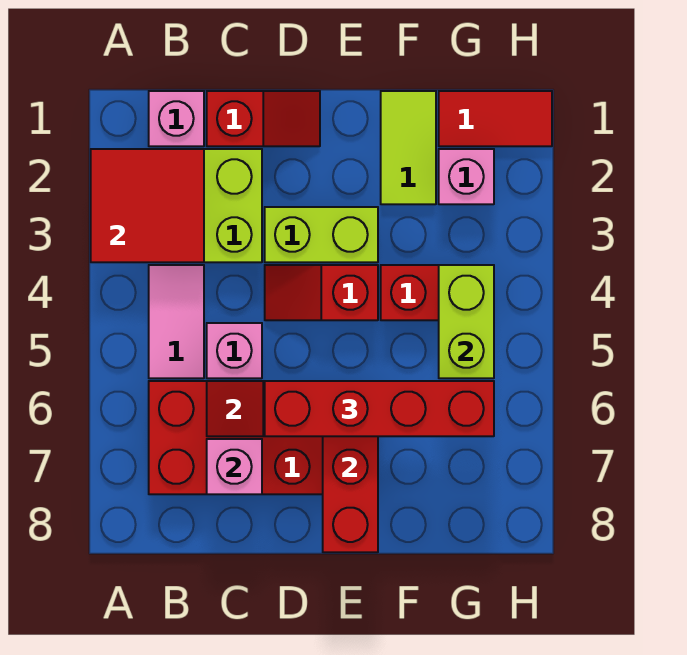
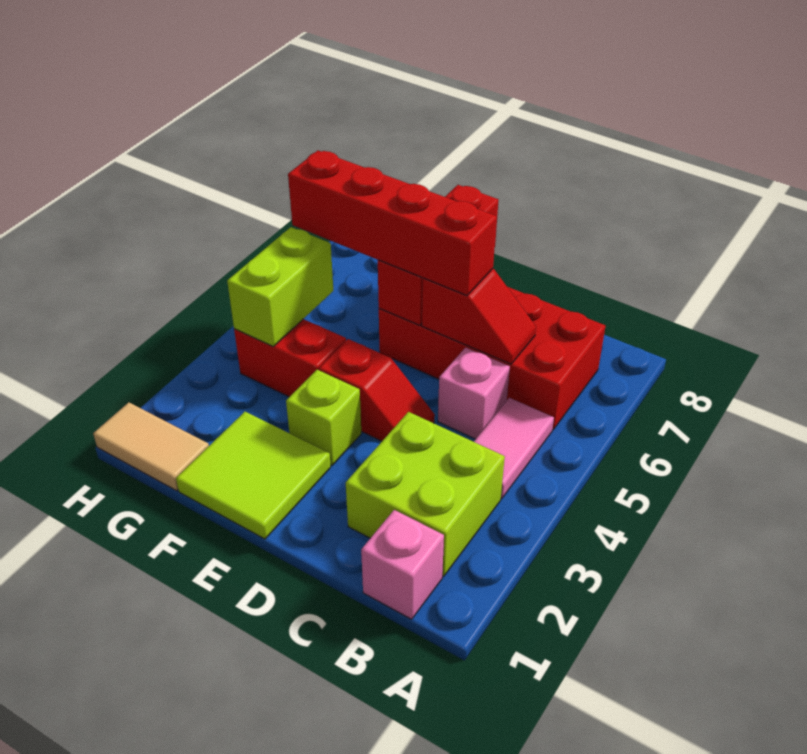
red tile A2:B3 level 2 -> none
red slope C1:D1 level 1 top C -> none
pink brick C7 level 2 -> none
lime brick D3:E3 level 1 -> lime brick E3 level 1
lime tile F1:F2 level 1 -> lime tile E1:F2 level 1
red tile G1:H1 level 1 -> tan tile G1:H1 level 1
pink brick G2 level 1 -> none

